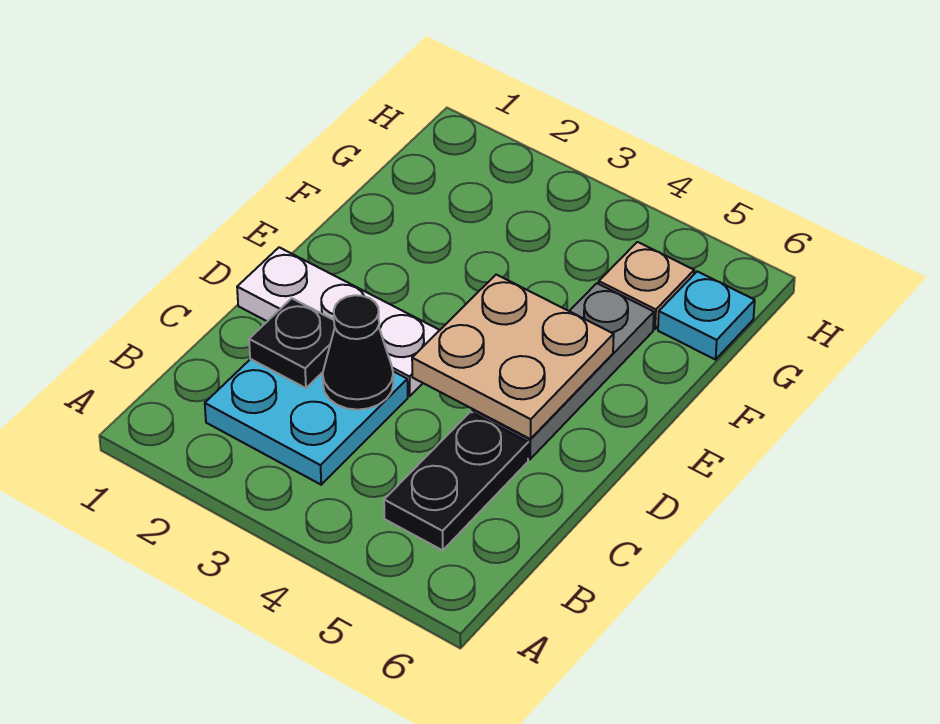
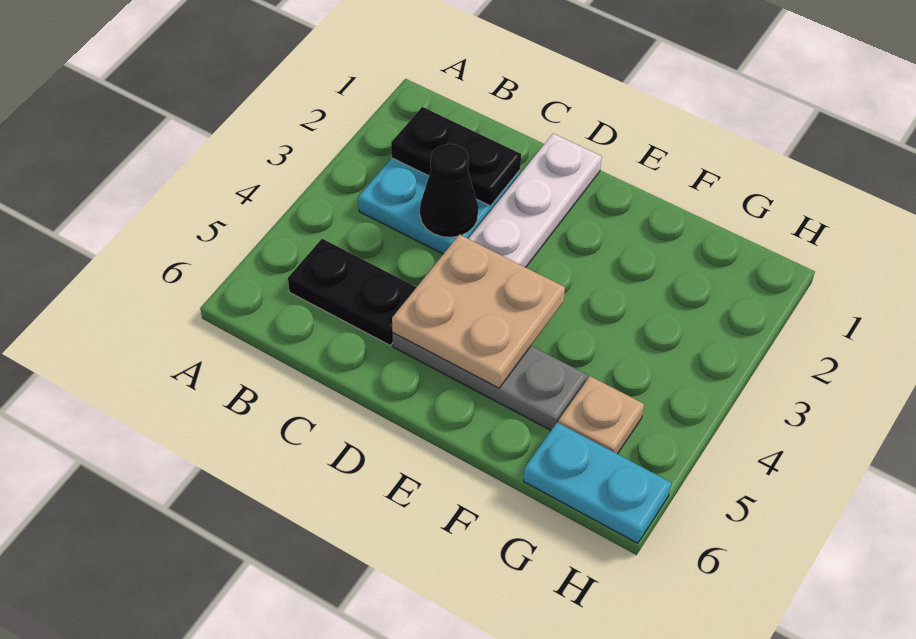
black plate C2 level 2 -> black plate B2:C2 level 2
cyan plate G6 level 1 -> cyan plate G6:H6 level 1

